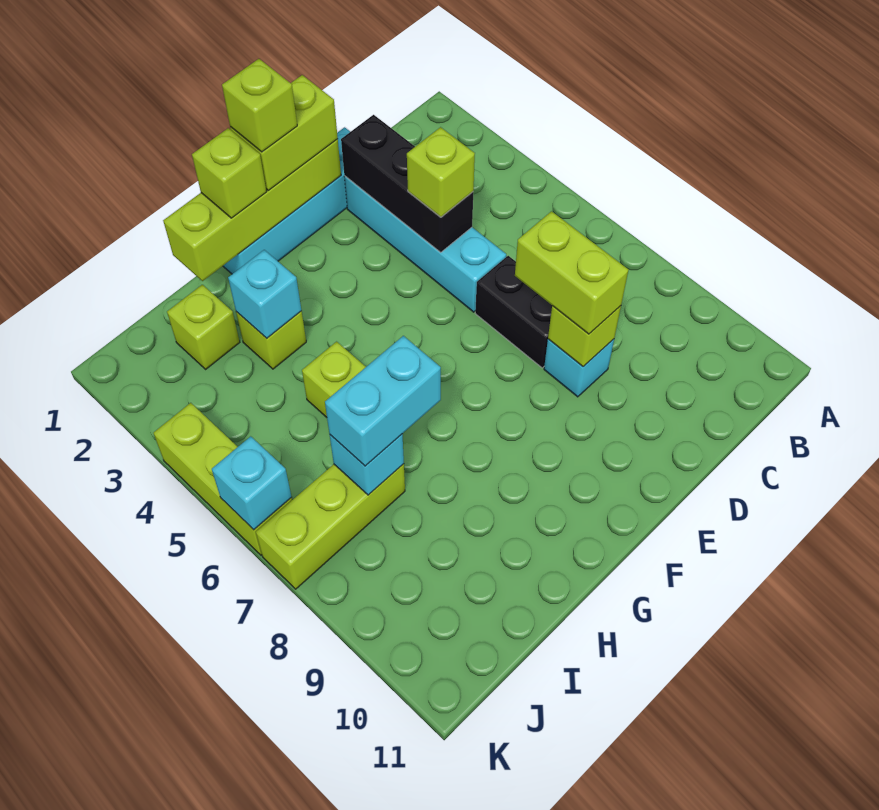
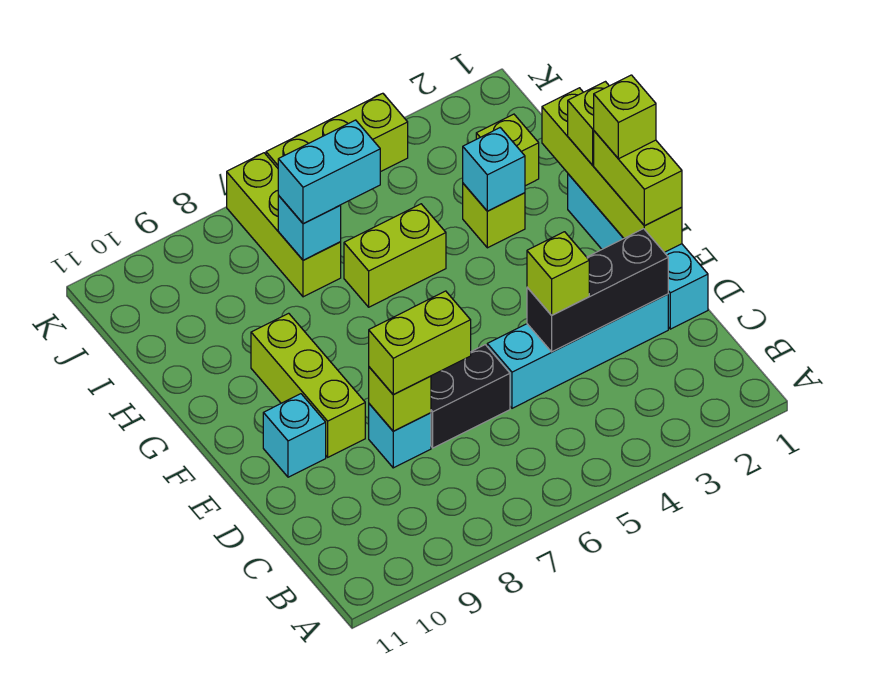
none -> lime brick E9:G9 level 1
cyan brick H7:I7 level 3 -> cyan brick I6:I7 level 3
cyan brick K6 level 2 -> cyan brick E10 level 1

